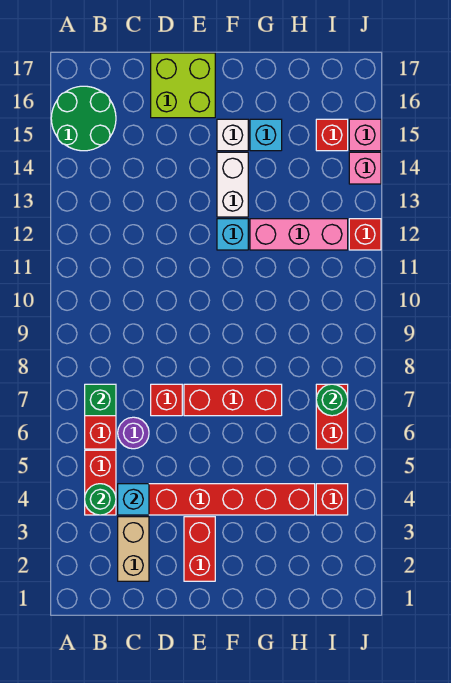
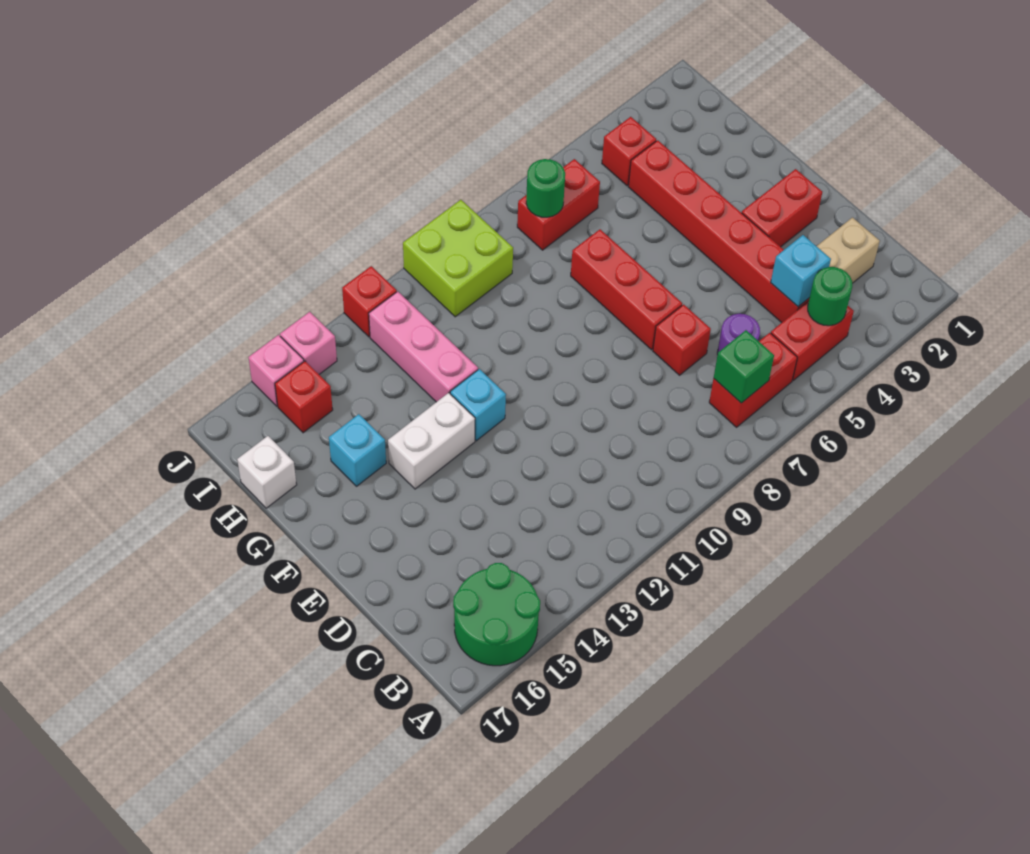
lime brick D16:E17 level 1 -> lime brick I9:J10 level 1
white brick F15 level 1 -> white brick H17 level 1

